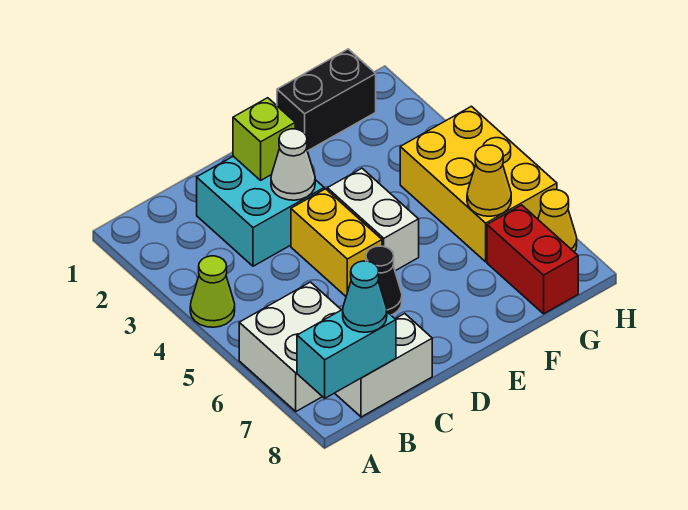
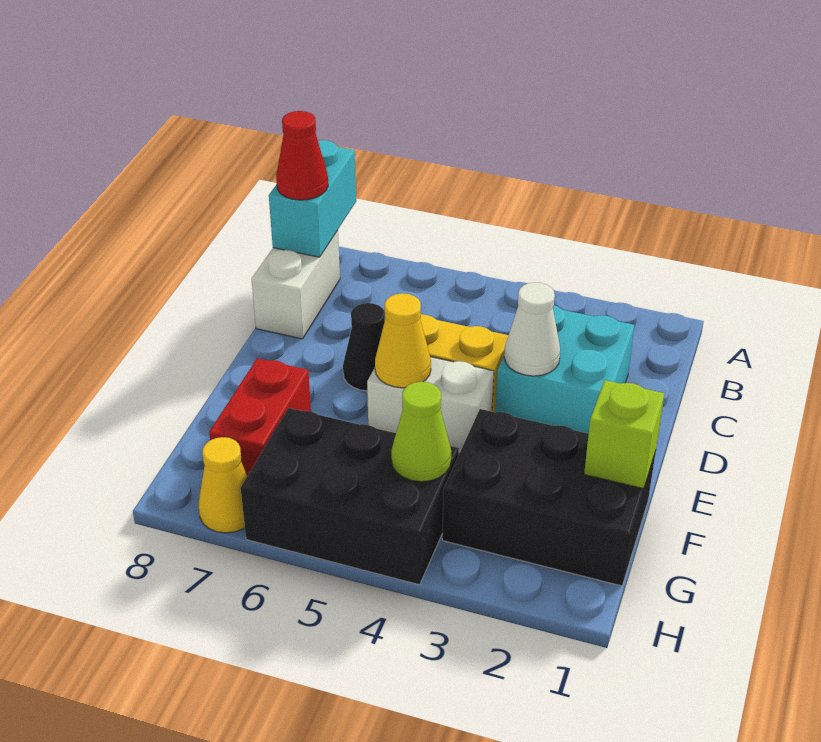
lime cone A4 level 1 -> lime cone G4 level 2
white brick A6:B7 level 1 -> none
cyan cone B8 level 3 -> red cone B8 level 3
lime brick D2 level 2 -> lime brick F1 level 2
black brick F1:G1 level 1 -> black brick F1:G3 level 1
yellow brick G4:H6 level 1 -> black brick G4:H6 level 1
yellow cone G6 level 2 -> yellow cone E5 level 2
red brick G7:G8 level 1 -> red brick F7:G7 level 1

